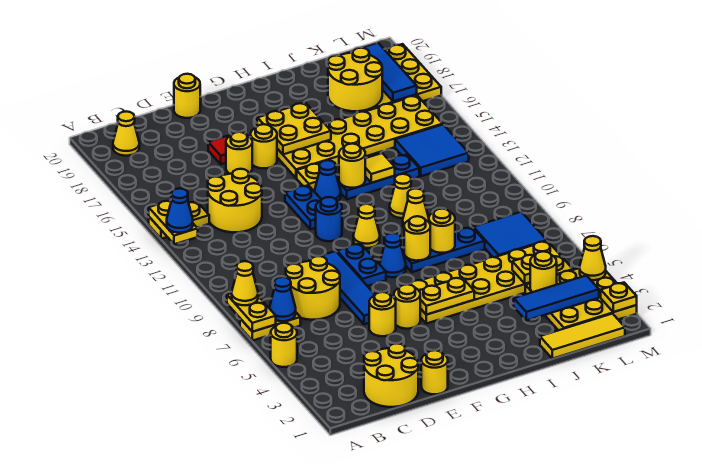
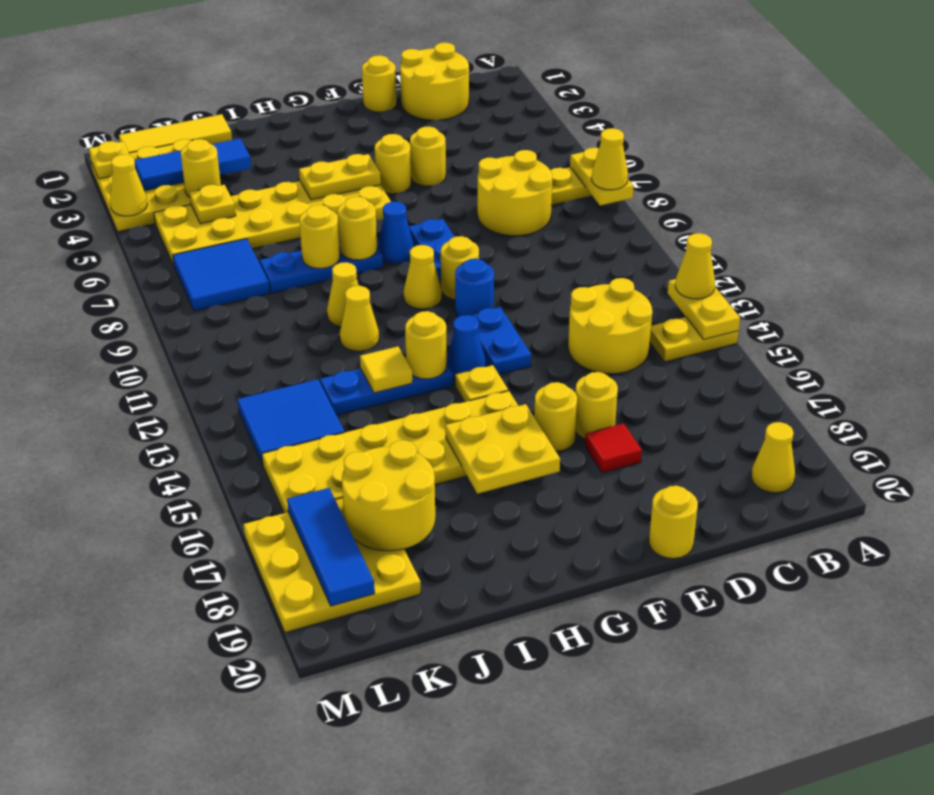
yellow round brick A5 level 1 -> yellow round brick F10 level 1
blue cone A13 level 3 -> yellow cone A13 level 3
blue cone B7 level 2 -> none
blue tile E6:E9 level 1 -> none

